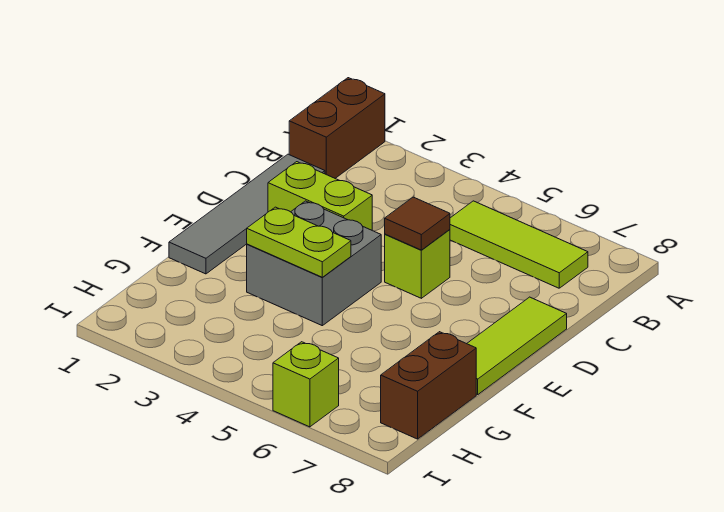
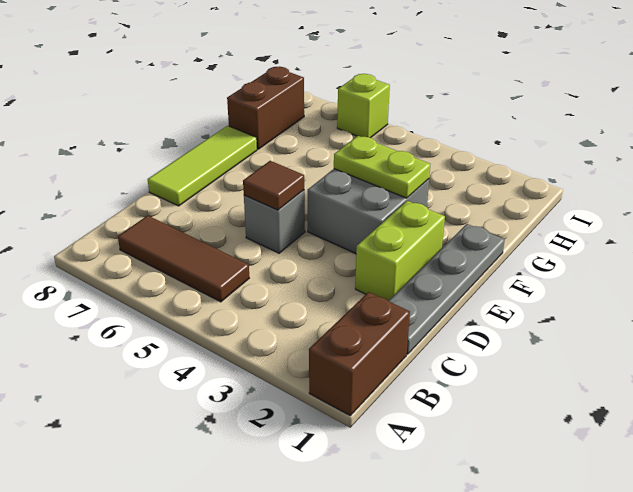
lime tile B5:B7 level 1 -> brown tile B5:B7 level 1
grey tile C1:F1 level 1 -> grey plate C1:F1 level 1
lime brick D2:D3 level 1 -> lime brick D2:E2 level 1
lime brick D5 level 1 -> grey brick D5 level 1

